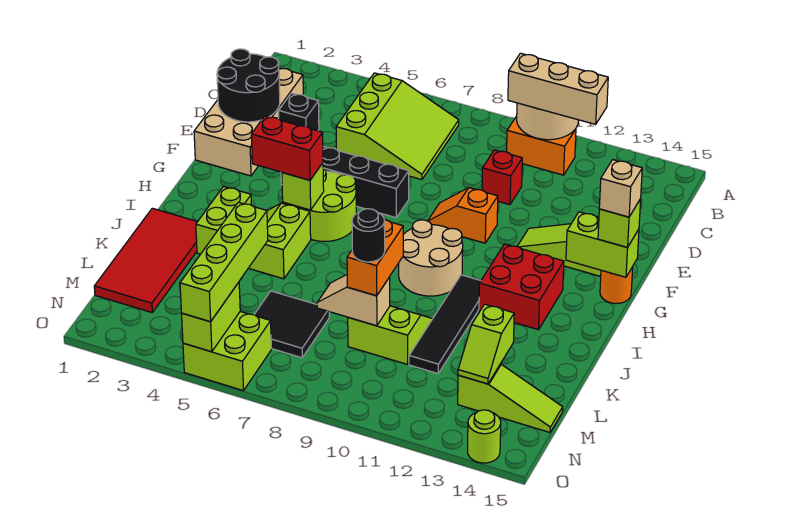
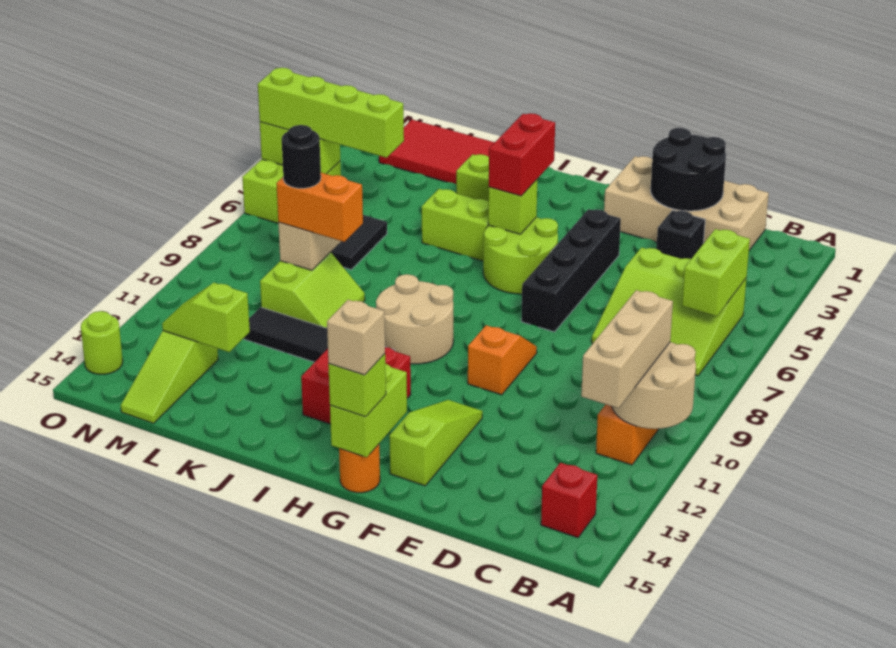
none -> lime brick B5:B6 level 2
red brick D10 level 1 -> red brick B14 level 1

